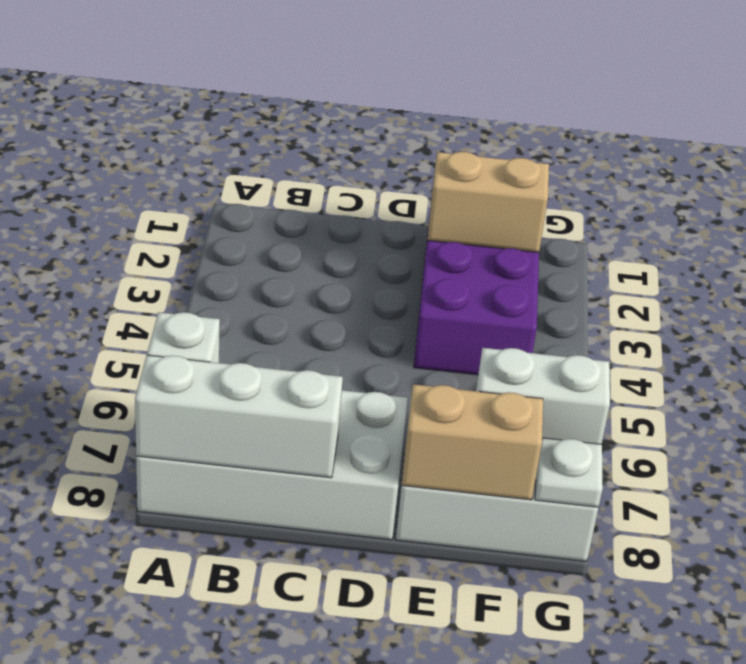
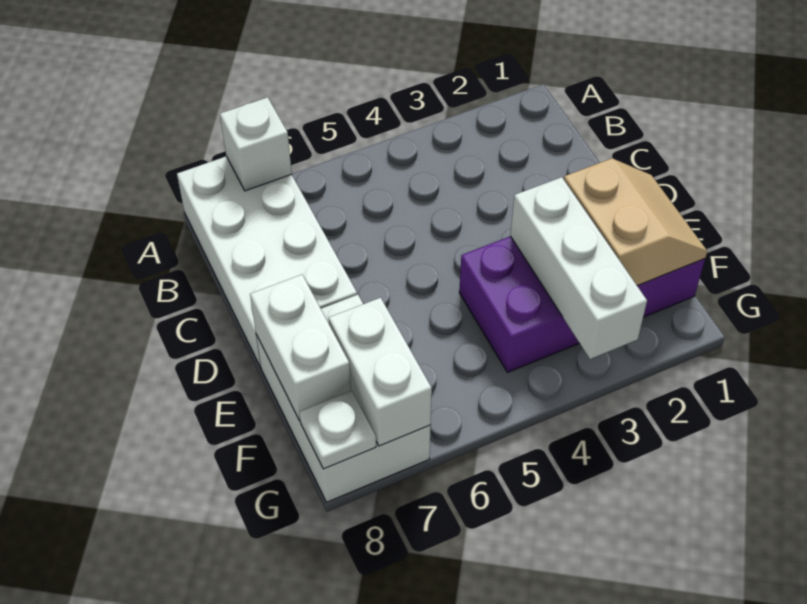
white brick A8:C8 level 2 -> white brick E3:G3 level 2
tan brick E8:F8 level 2 -> white brick E8:F8 level 2

